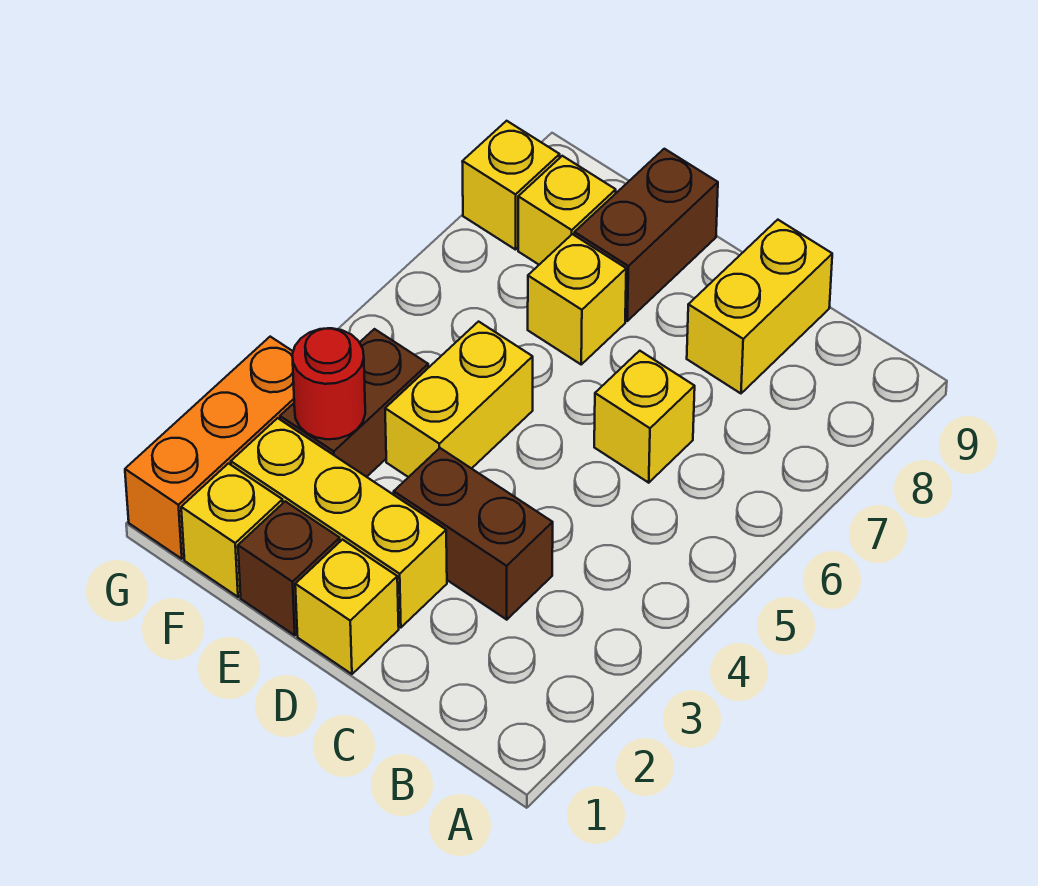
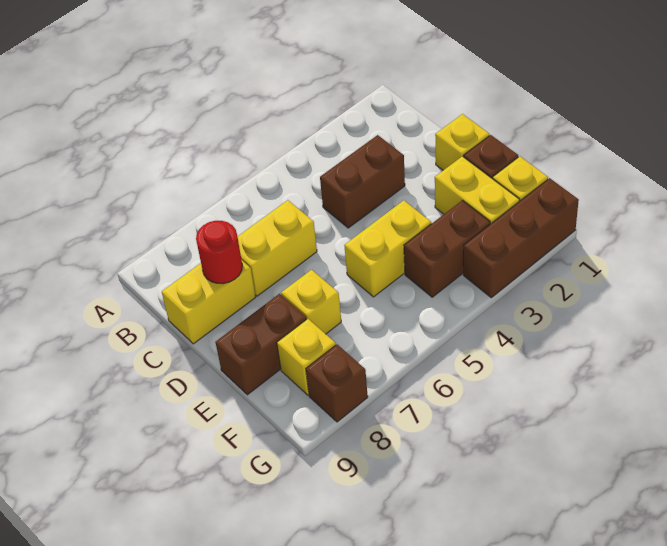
brown brick C3:D3 level 1 -> brown brick C3:C4 level 1
yellow brick C6 level 1 -> yellow brick C6:C7 level 1
yellow brick D2:F2 level 1 -> yellow brick E2:F2 level 1
red round brick F3 level 2 -> red round brick C8 level 2
orange brick G1:G3 level 1 -> brown brick G1:G3 level 1
yellow brick G8 level 1 -> brown brick G8 level 1

